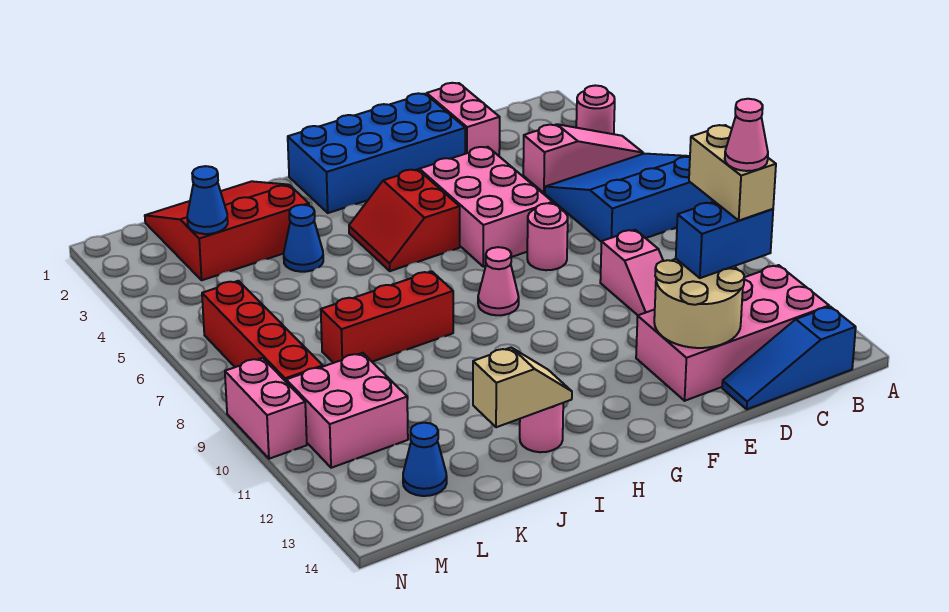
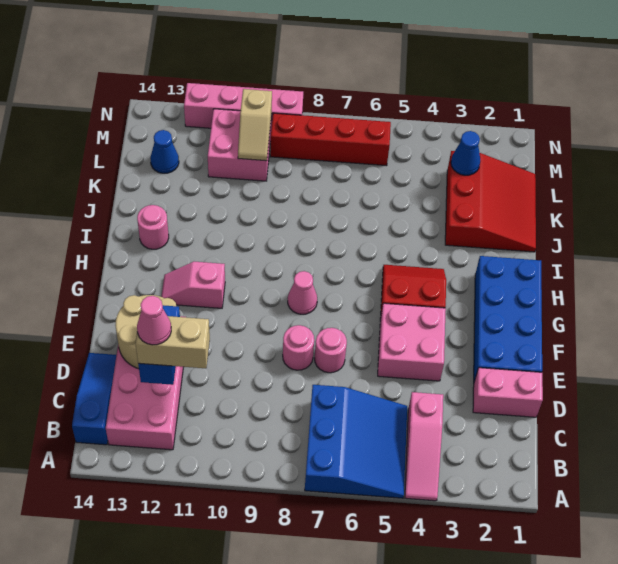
pink round brick A3 level 1 -> pink round brick E8 level 1
pink slope D9:D10 level 1 top 9 -> pink slope G11:G12 level 1 top 11
pink brick E4:F6 level 1 -> pink brick E4:F5 level 1
red brick I8:K8 level 1 -> none
tan slope I13:J13 level 2 top J -> tan slope L10:M10 level 2 top M
blue cone J4 level 1 -> none
pink brick N9:N10 level 1 -> pink brick N9:N12 level 1

